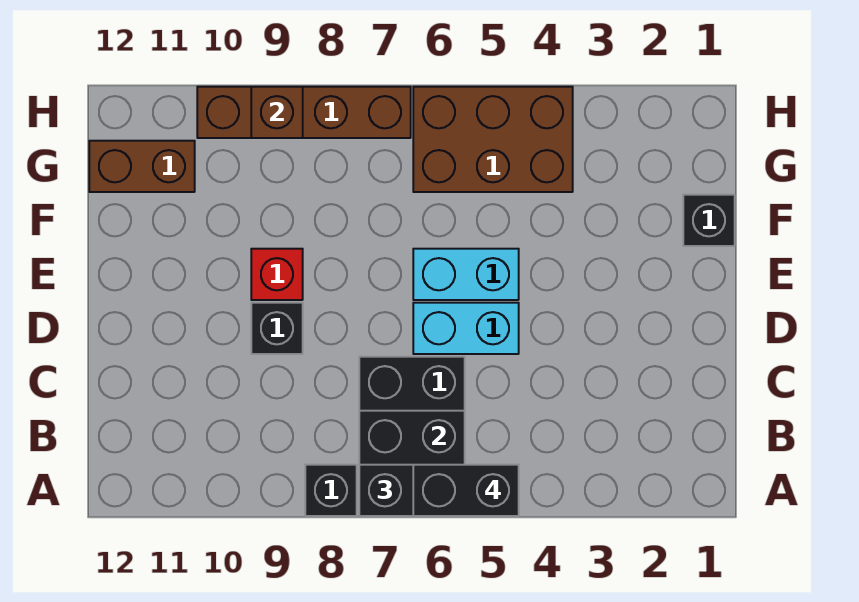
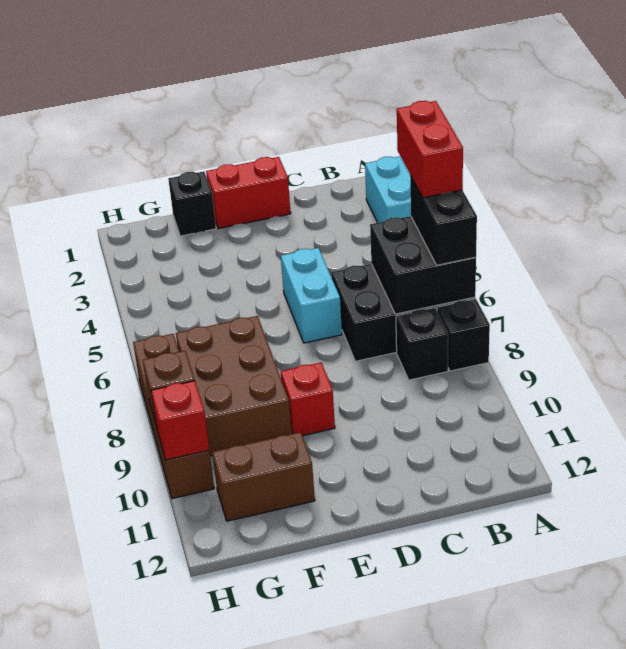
black brick A5:A6 level 4 -> red brick A5:A6 level 4
none -> red brick D1:E1 level 1
black brick D9 level 1 -> black brick B8 level 1
cyan brick E5:E6 level 1 -> cyan brick A2:A3 level 1
brown brick G4:H6 level 1 -> brown brick F7:G9 level 1
brown brick G11:G12 level 1 -> brown brick F11:G11 level 1
none -> red brick H10 level 2

